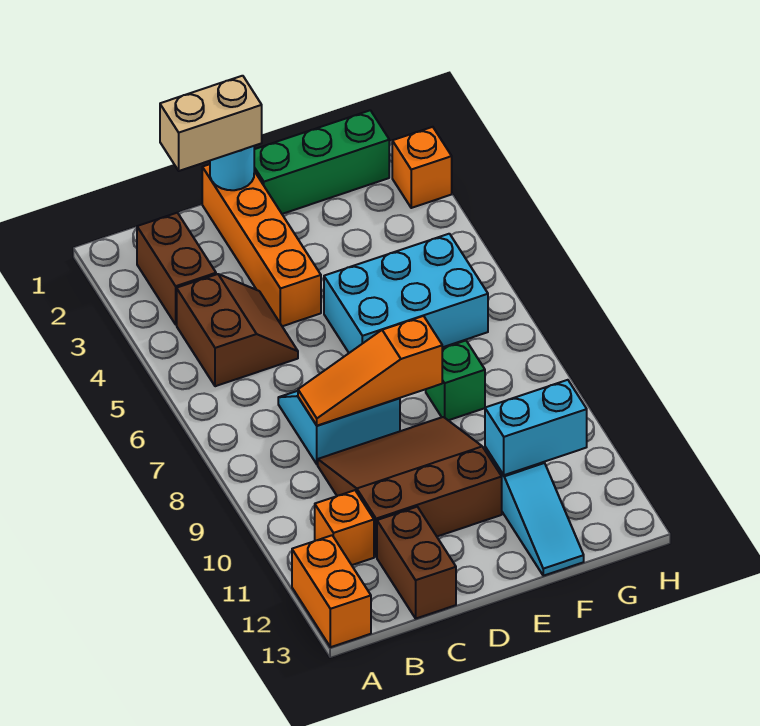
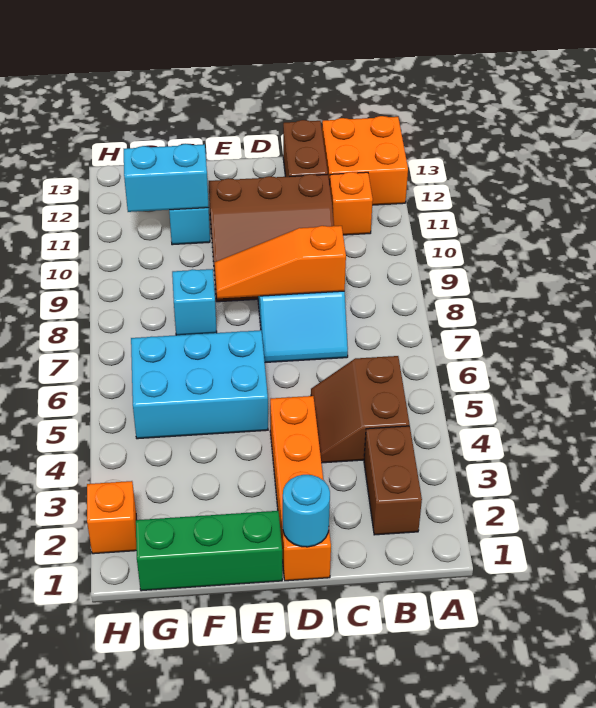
orange brick A12:A13 level 1 -> orange brick A12:B13 level 1
tan brick C1:D1 level 3 -> none
orange slope C8:E8 level 2 top E -> orange slope C8:E8 level 2 top C
green brick F8 level 1 -> cyan brick F8 level 1

